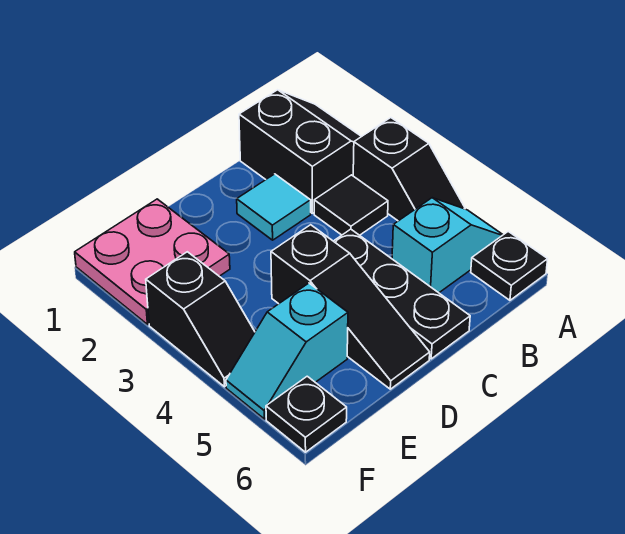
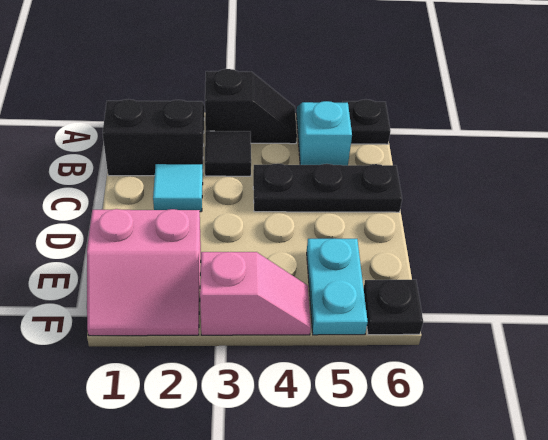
black slope D4:D6 level 1 top 4 -> none
pink plate E1:F2 level 1 -> pink slope E1:F2 level 1 top E
cyan slope E5:F5 level 1 top E -> cyan plate E5:F5 level 1
black slope F3:F4 level 1 top 3 -> pink slope F3:F4 level 1 top 3

